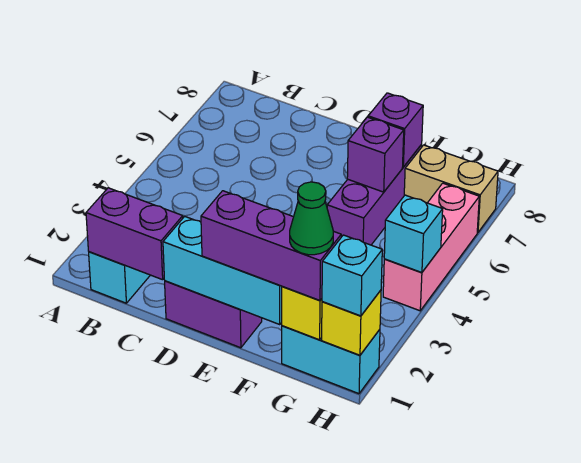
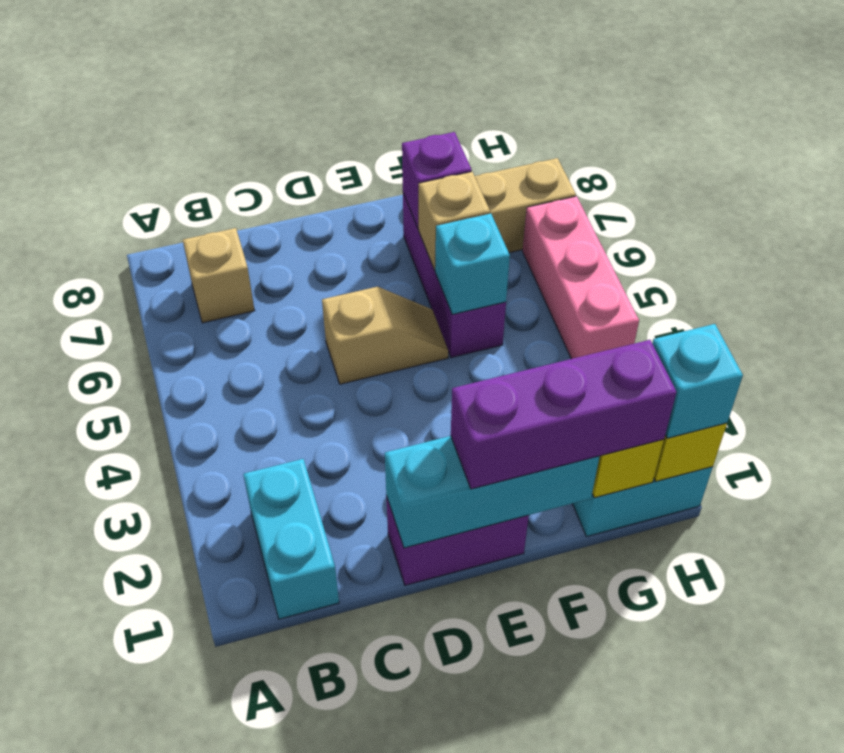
purple brick B1:C1 level 2 -> none
none -> tan brick B7 level 1
none -> tan slope D5:E5 level 1 top D
purple brick F6 level 2 -> tan brick F6 level 2
green cone G1 level 4 -> none
cyan brick H4 level 2 -> cyan brick F5 level 2

